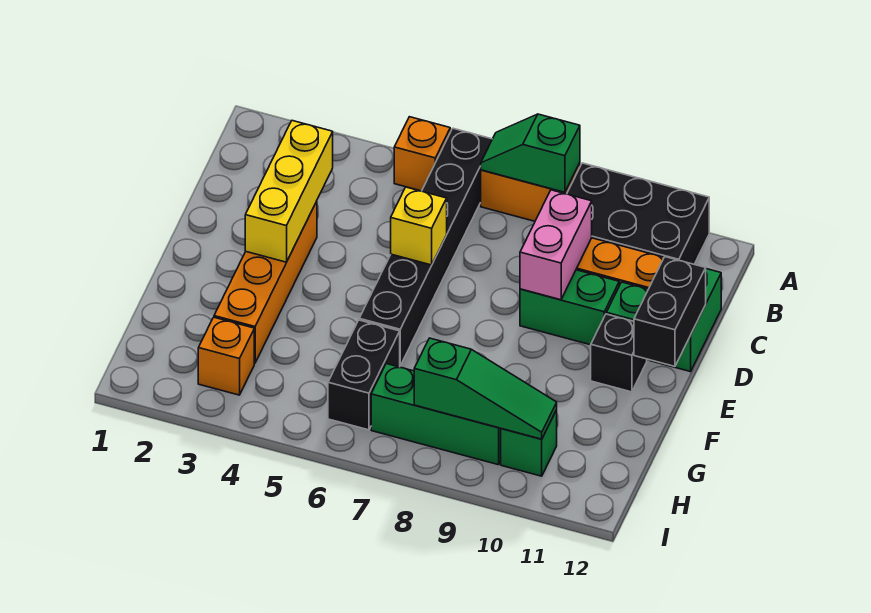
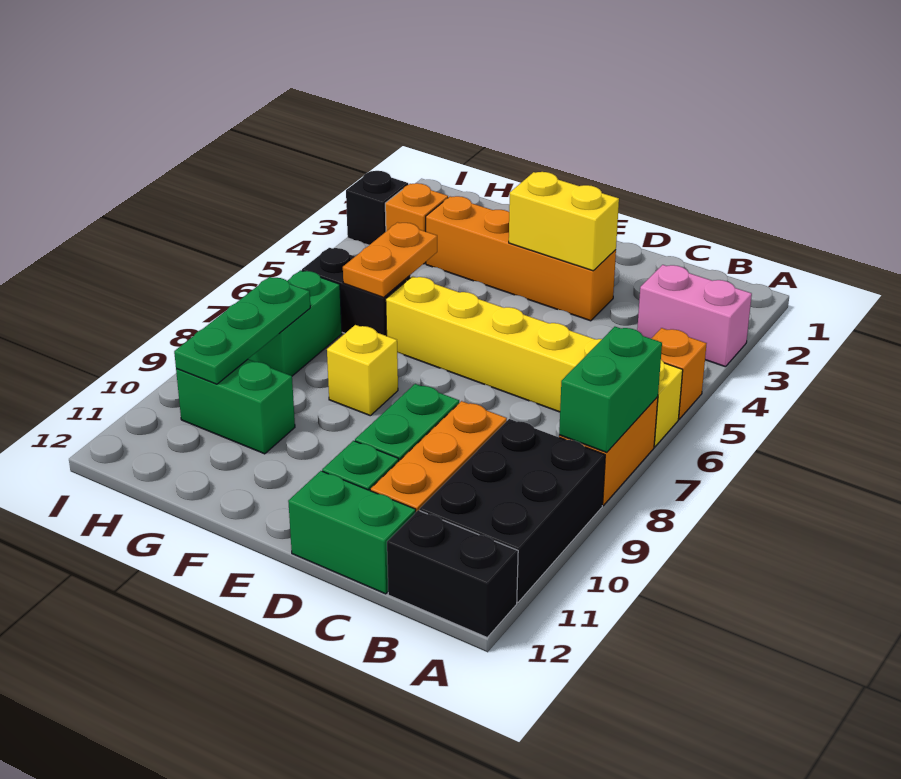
black brick A6:F6 level 1 -> yellow brick A6:F6 level 1
green slope A7:A8 level 2 top 8 -> green brick A7:A8 level 2
yellow brick C3:E3 level 2 -> yellow brick D3:E3 level 2
pink brick C9:D9 level 2 -> pink brick A3:B3 level 1
yellow brick D6 level 2 -> yellow brick F8 level 1
black brick D12:E12 level 2 -> black brick A12:B12 level 1
black brick E11 level 1 -> black brick I3 level 1
none -> orange plate G5:G6 level 2
green brick H7:H9 level 1 -> green brick H7:H8 level 1
green slope H8:H10 level 2 top 8 -> green plate H8:H10 level 2
green brick H10 level 1 -> green brick G10:H10 level 1

